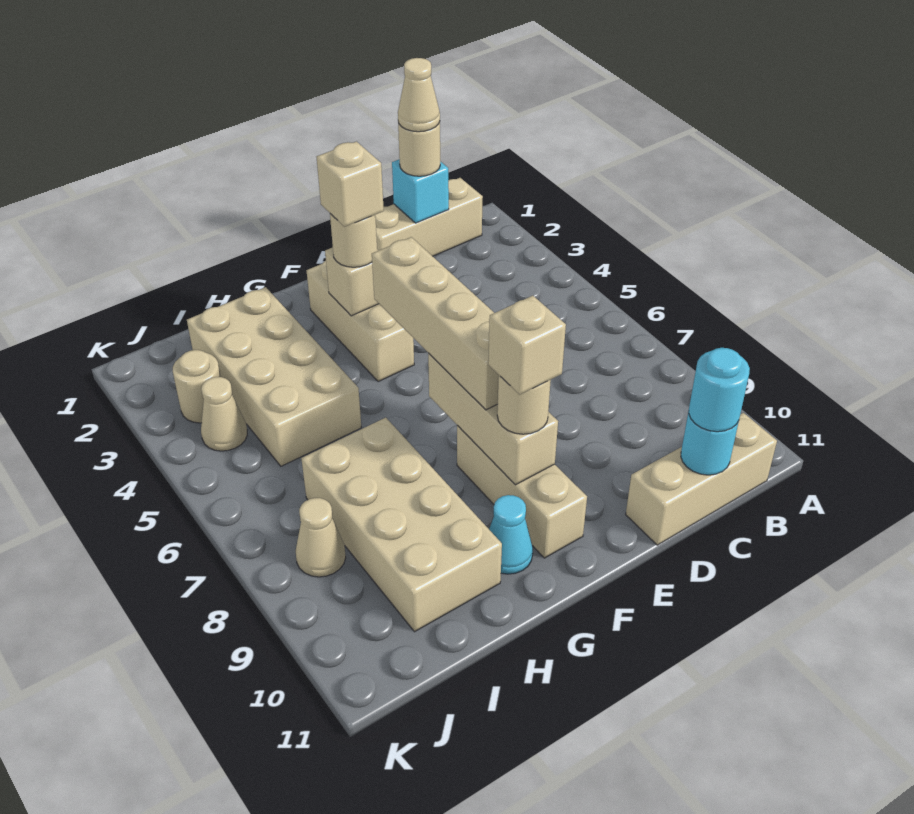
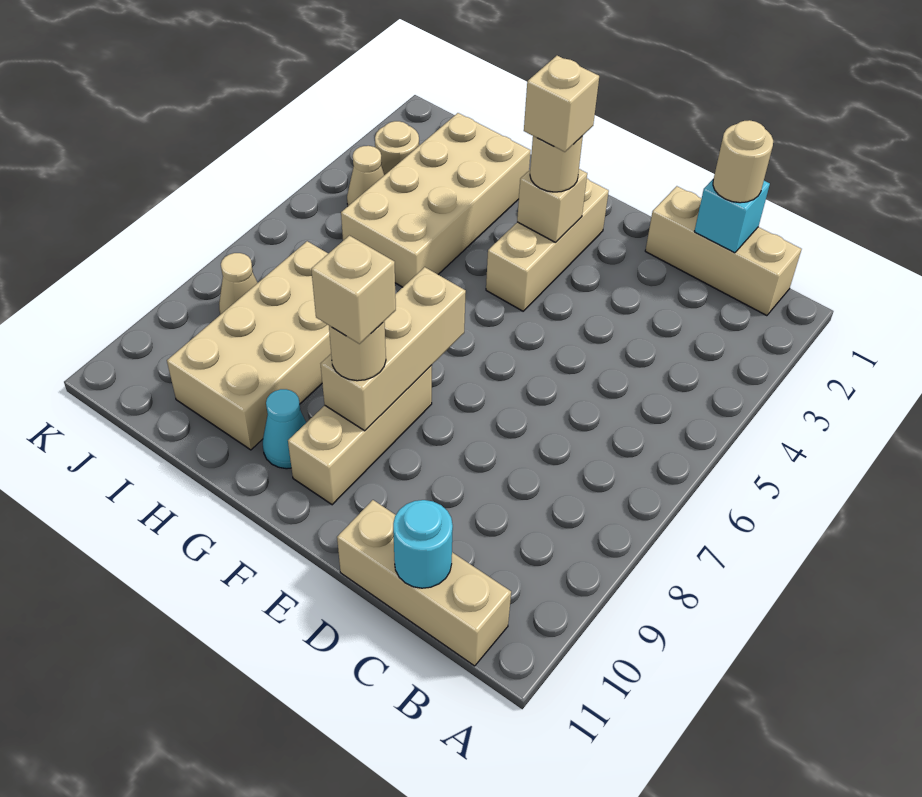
tan cone C1 level 4 -> none
cyan round brick C11 level 3 -> none
tan brick F5:F8 level 3 -> none

